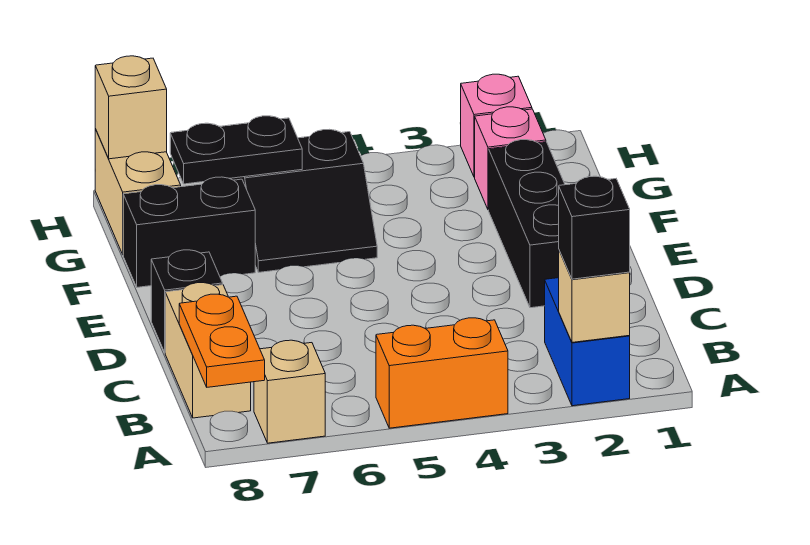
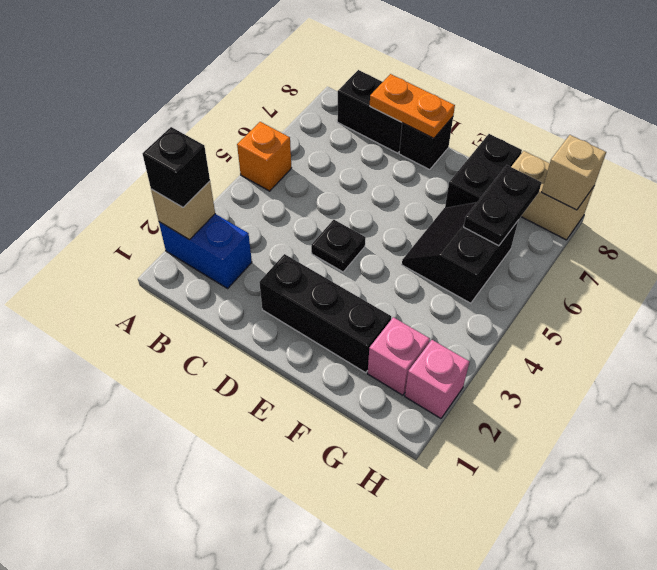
orange brick A4:A5 level 1 -> orange brick A5 level 1
tan brick A7 level 1 -> none
orange plate A8:B8 level 2 -> orange plate C8:D8 level 2
tan brick B8:C8 level 1 -> black brick B8:C8 level 1
none -> black plate D4 level 1

